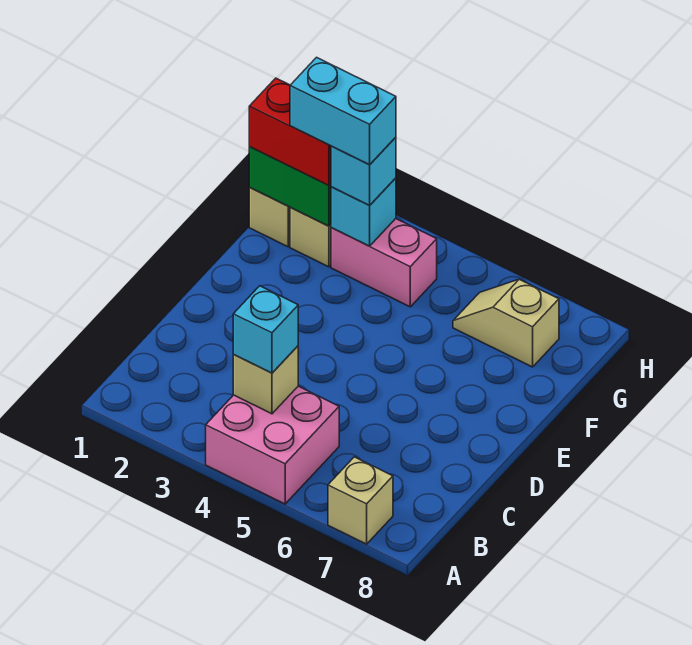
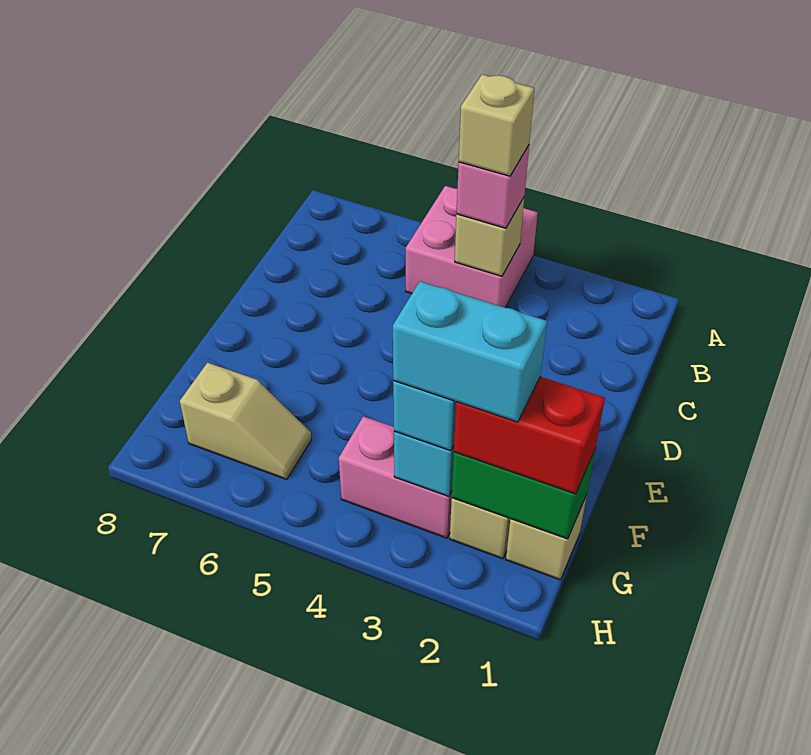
tan brick A7 level 1 -> tan brick B4 level 4
cyan brick B4 level 3 -> pink brick B4 level 3

